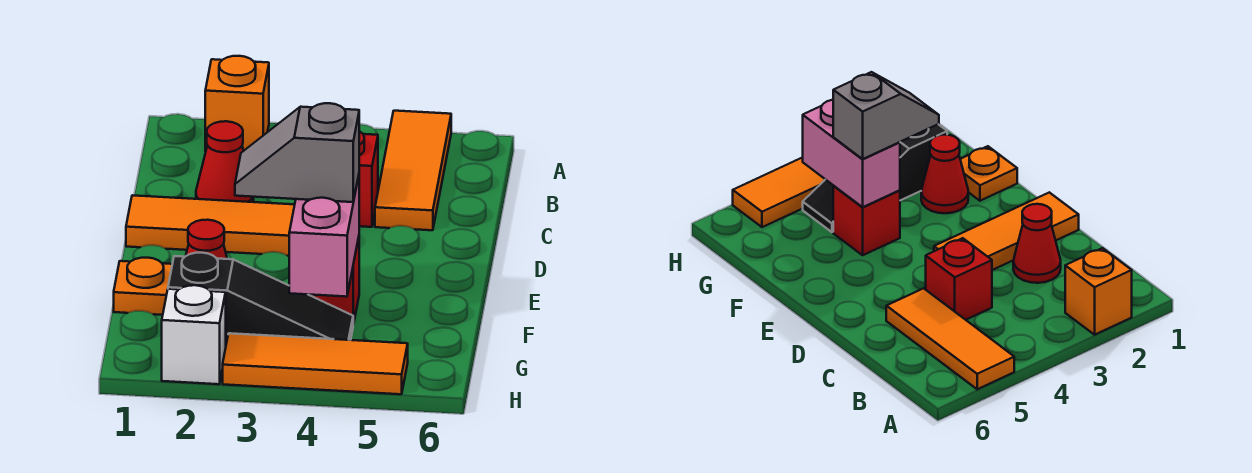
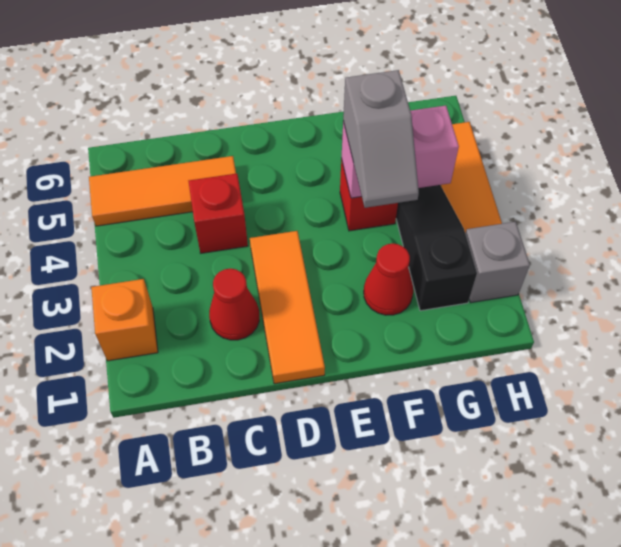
orange plate F1 level 1 -> none
white brick H2 level 1 -> grey brick H2 level 1

